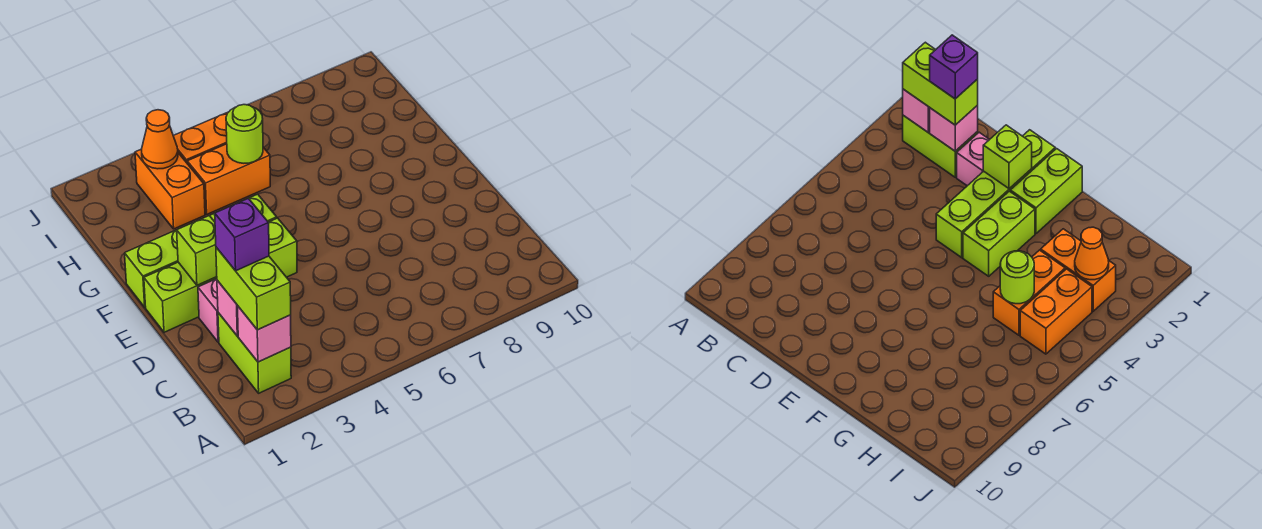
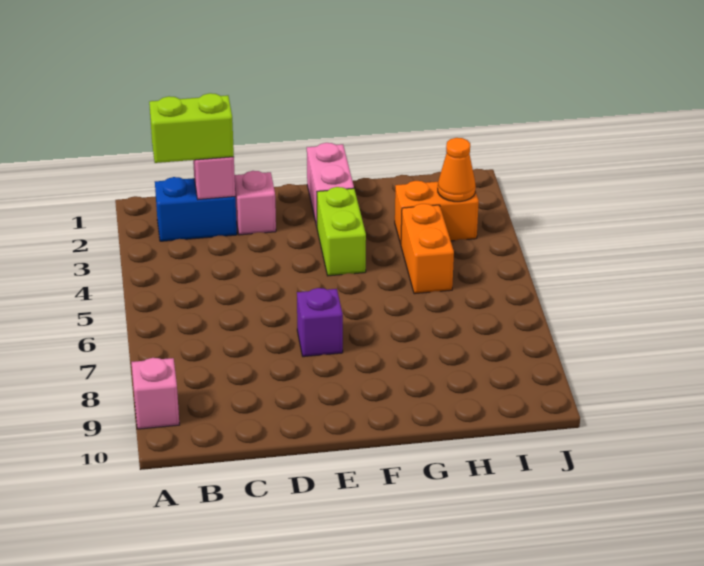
lime brick B2:C2 level 1 -> blue brick B2:C2 level 1
pink brick B2 level 2 -> pink brick A9 level 1
purple brick C2 level 4 -> purple brick E7 level 1
lime brick E1:E4 level 1 -> none
lime brick E2 level 2 -> none
lime brick F1:F2 level 1 -> pink brick F1:F2 level 1
lime round brick H5 level 2 -> none
orange brick I4:I5 level 1 -> none

